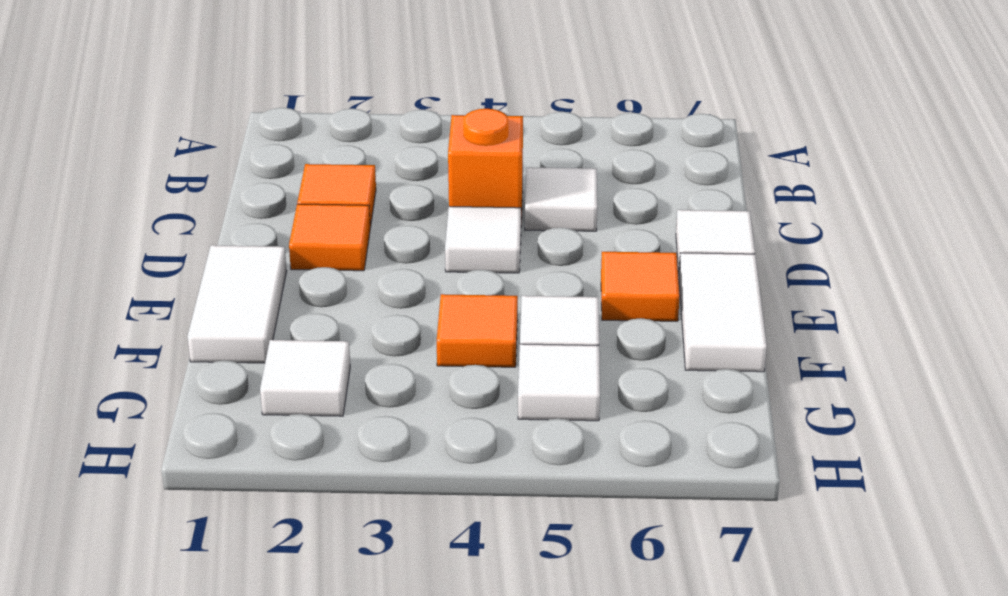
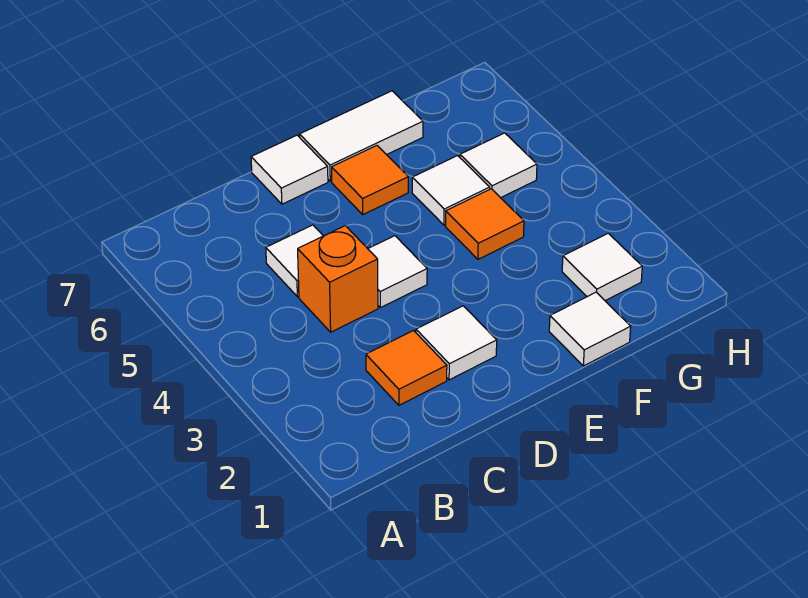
orange tile D2 level 1 -> white tile D2 level 1
white tile E1:F1 level 1 -> white tile F1 level 1

